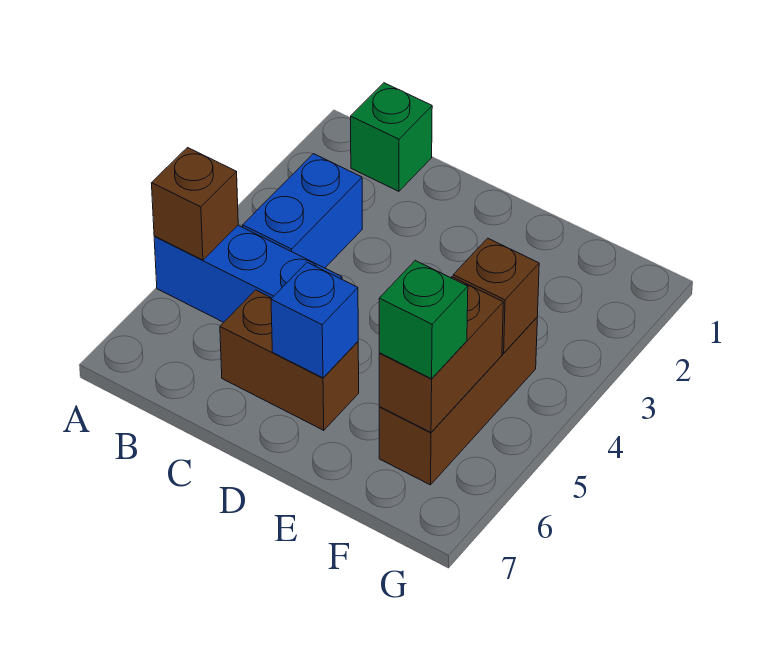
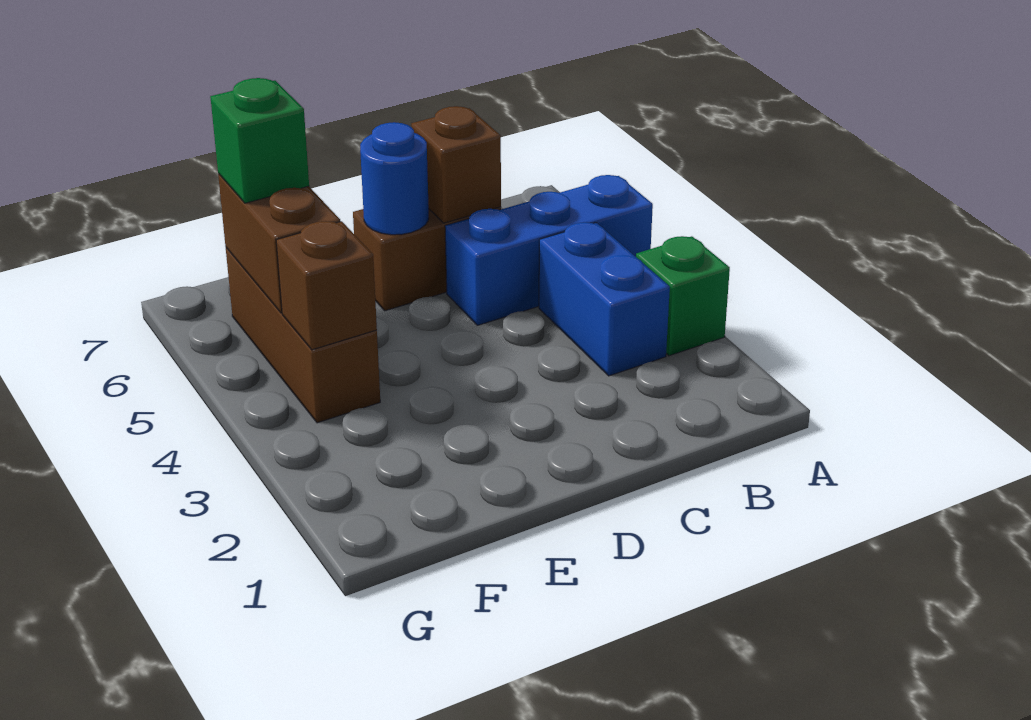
brown brick A5 level 2 -> brown brick C6 level 2
green brick B1 level 1 -> green brick A3 level 1
blue brick D6 level 2 -> blue round brick D6 level 2

